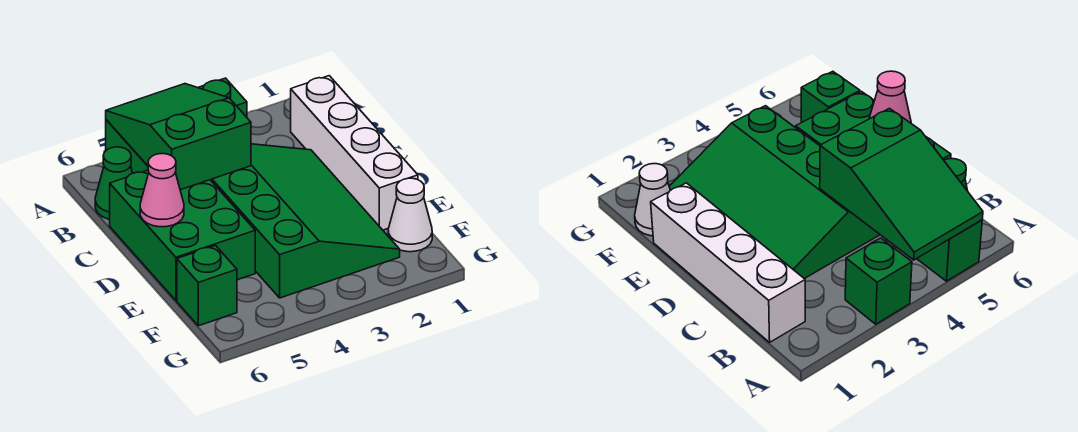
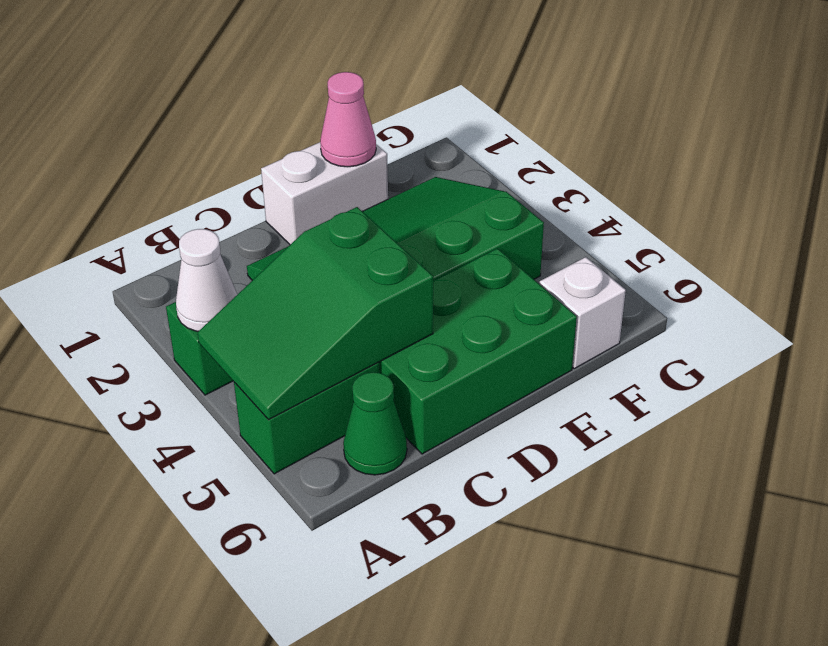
white brick B1:E1 level 1 -> white brick D1:E1 level 1
pink cone D6 level 2 -> pink cone E1 level 2
white cone F1 level 1 -> white cone A3 level 2
green brick F6 level 1 -> white brick F6 level 1

